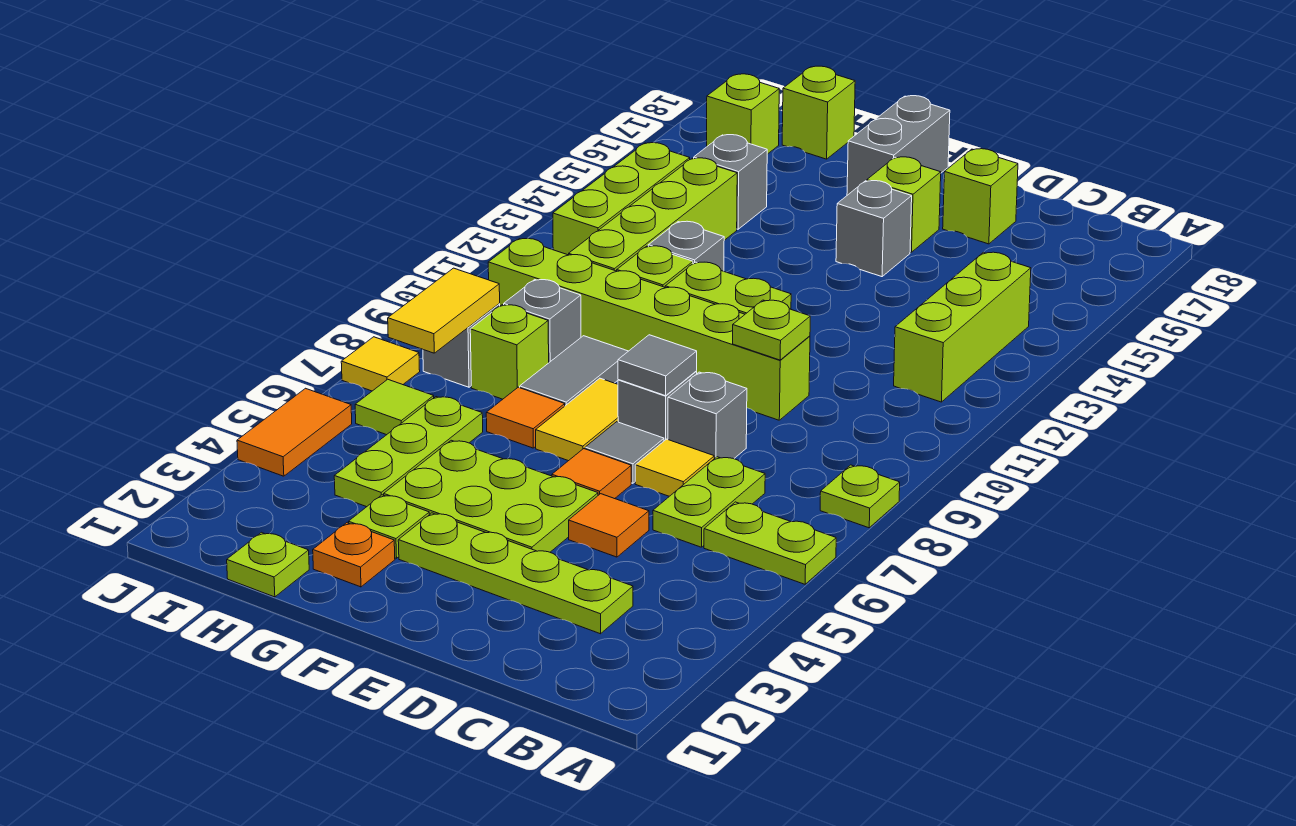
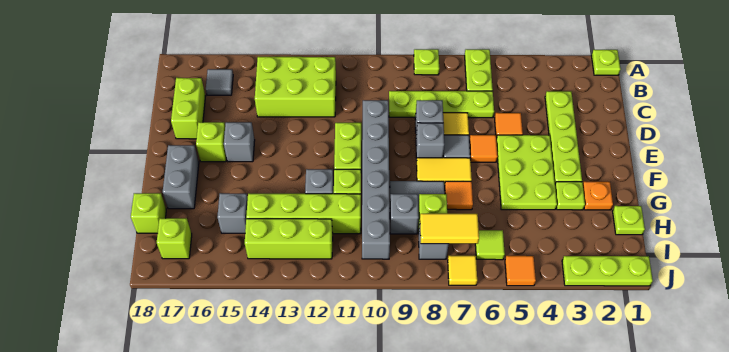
lime brick B12:B14 level 1 -> lime brick B12:C14 level 1
lime plate C6:C7 level 1 -> lime plate C6:C9 level 1
lime brick D10:I10 level 1 -> grey brick D10:I10 level 1
lime plate D10 level 2 -> lime plate A1 level 1
lime brick D17 level 1 -> lime brick C17:D17 level 1
grey tile E8 level 2 -> grey tile B16 level 1
grey brick F17:F18 level 1 -> grey brick F17:G17 level 1
lime plate H4:H6 level 1 -> lime plate J1:J3 level 1
orange tile J4:J5 level 1 -> orange tile J5 level 1

